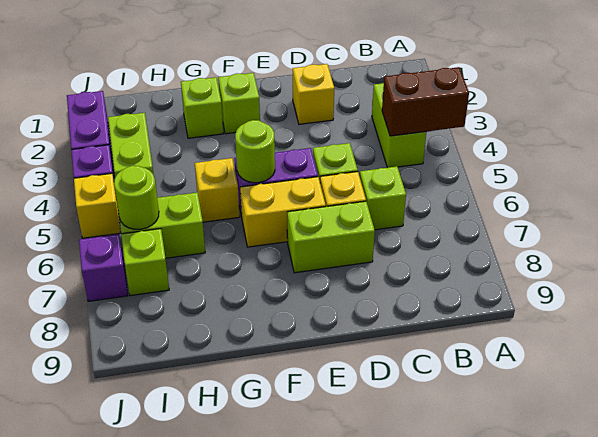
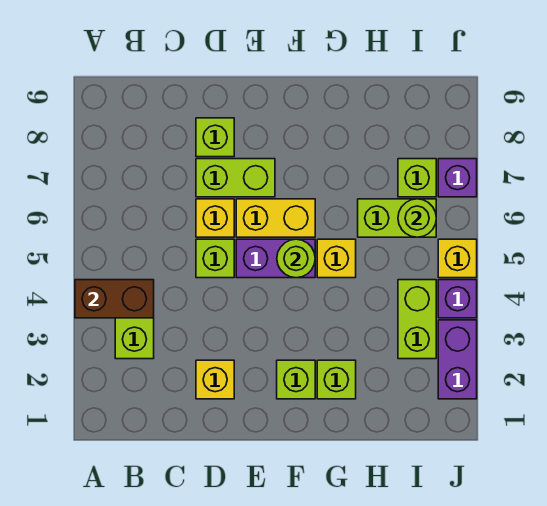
lime brick C6 level 1 -> lime brick D8 level 1

